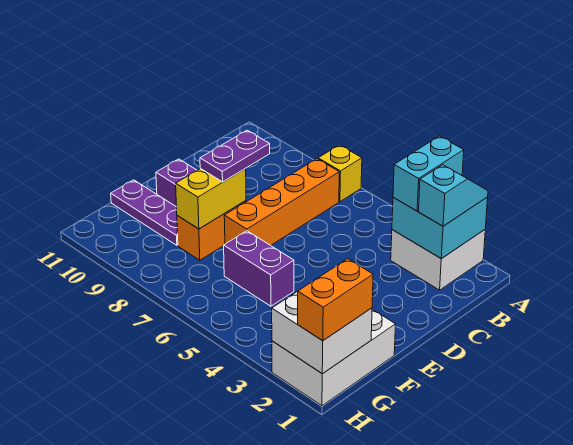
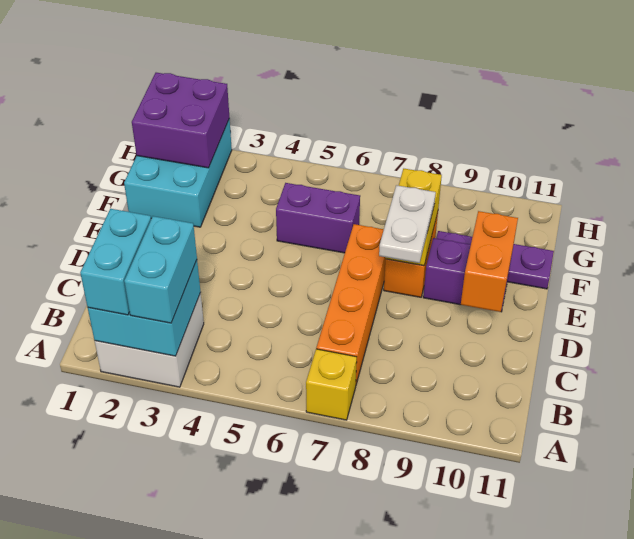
cyan slope A2:B2 level 3 top B -> cyan brick A2:B2 level 3
purple plate D8:E8 level 3 -> white plate D8:E8 level 3
white brick F1:H2 level 1 -> cyan brick F1:H2 level 1
white brick G1:H2 level 2 -> purple brick G1:H2 level 2
orange brick G1:H1 level 3 -> orange brick D10:E10 level 2

